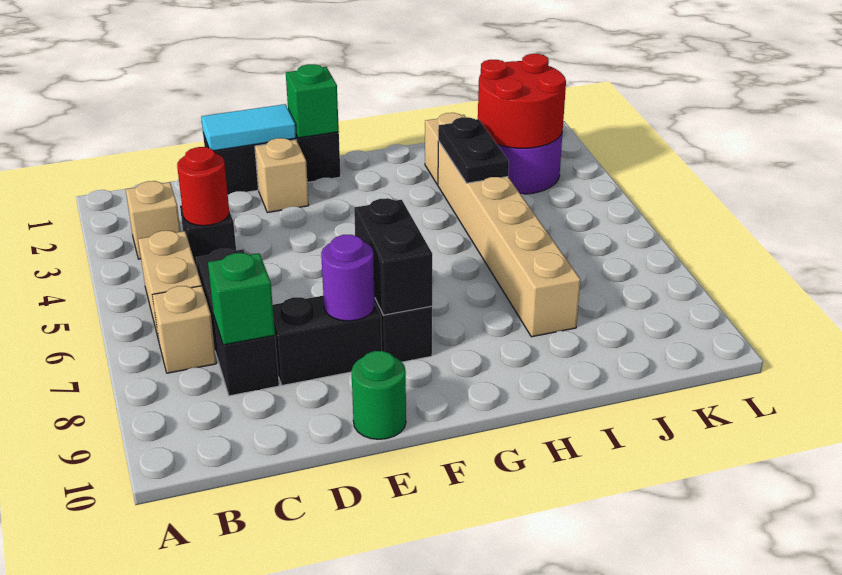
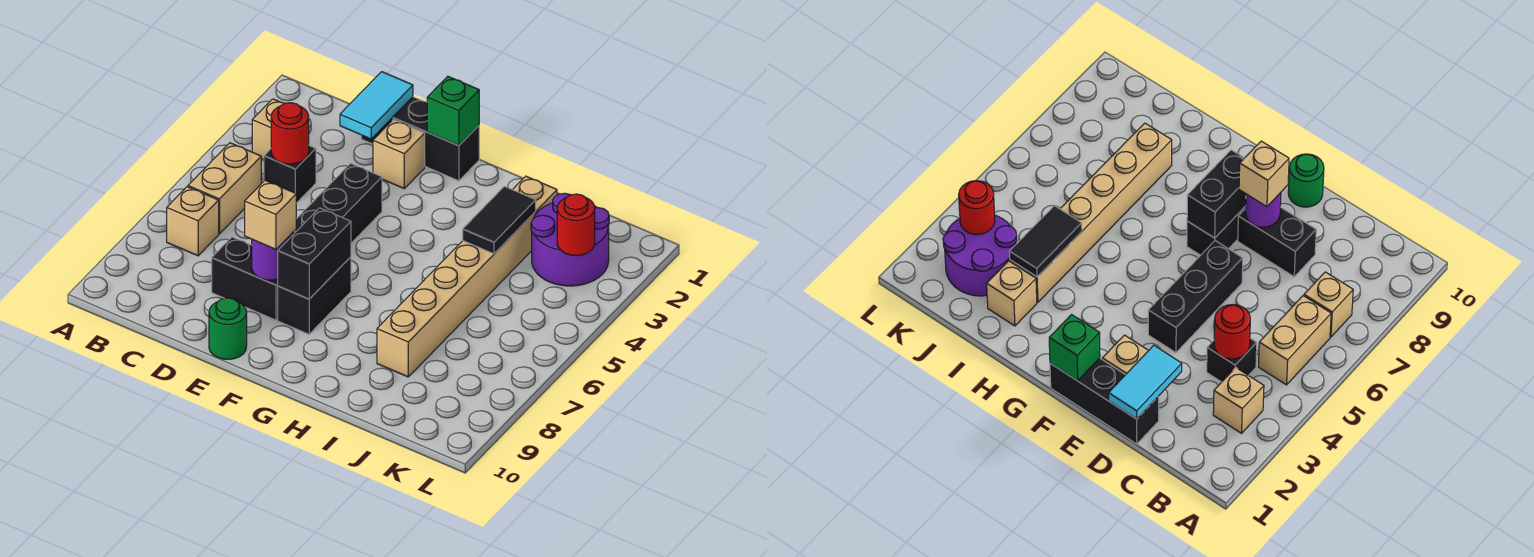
black brick C6:C8 level 1 -> black brick E4:E6 level 1
green brick C8 level 2 -> none
cyan tile D1:E1 level 2 -> cyan tile D1:D2 level 2
none -> tan brick E8 level 3
black plate I3:I4 level 2 -> black tile I3:I4 level 2
red round brick J2:K3 level 2 -> red round brick K3 level 2

